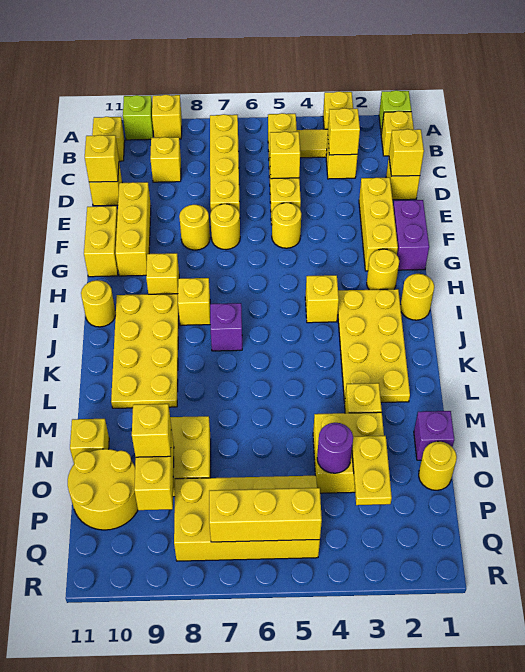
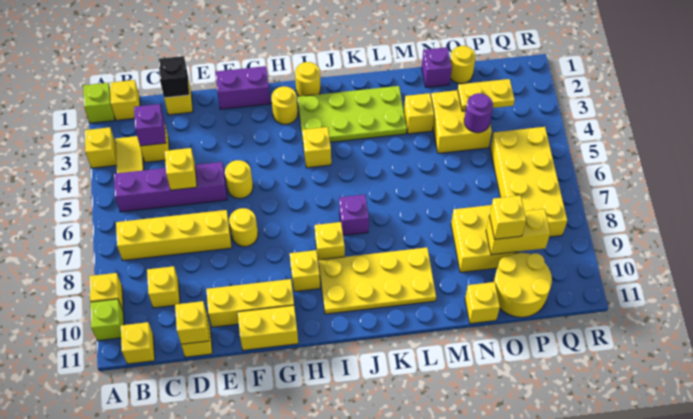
yellow brick B5:E5 level 1 -> purple brick B5:E5 level 1
yellow brick C3 level 2 -> purple brick C3 level 2
yellow brick D1 level 2 -> black brick D1 level 2
yellow brick E2:G2 level 1 -> none
yellow round brick F8 level 1 -> none
yellow plate I2:L3 level 1 -> lime plate I2:L3 level 1
yellow round brick I11 level 1 -> none
yellow brick Q5:Q7 level 2 -> none

